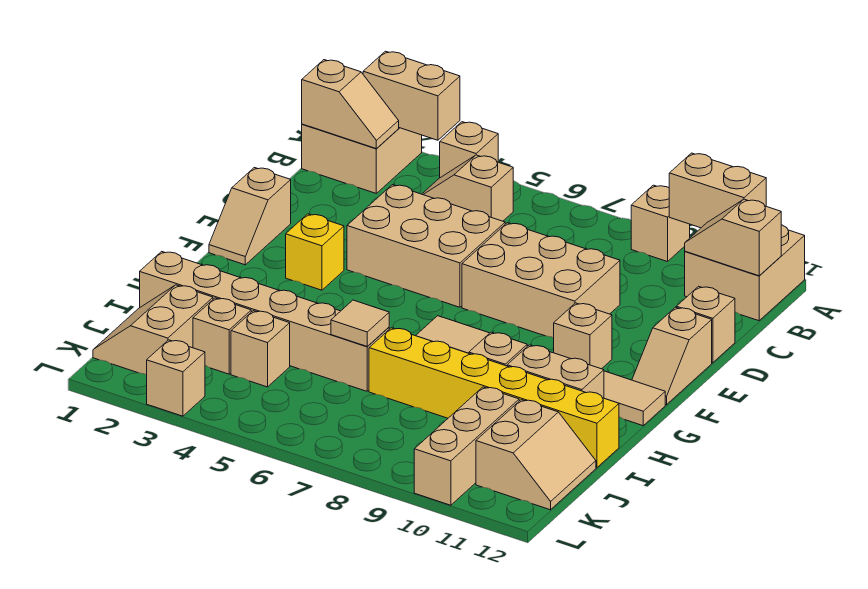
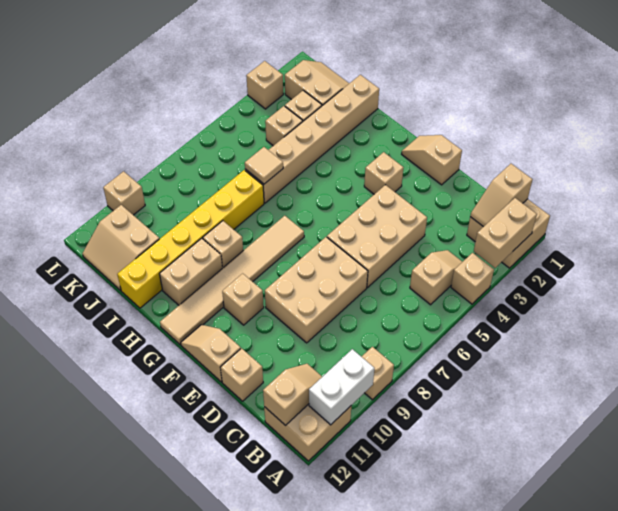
tan brick A10:A11 level 2 -> white brick A10:A11 level 2
yellow brick F3 level 1 -> tan brick F3 level 1
tan brick J10:L10 level 1 -> tan brick L10 level 1

